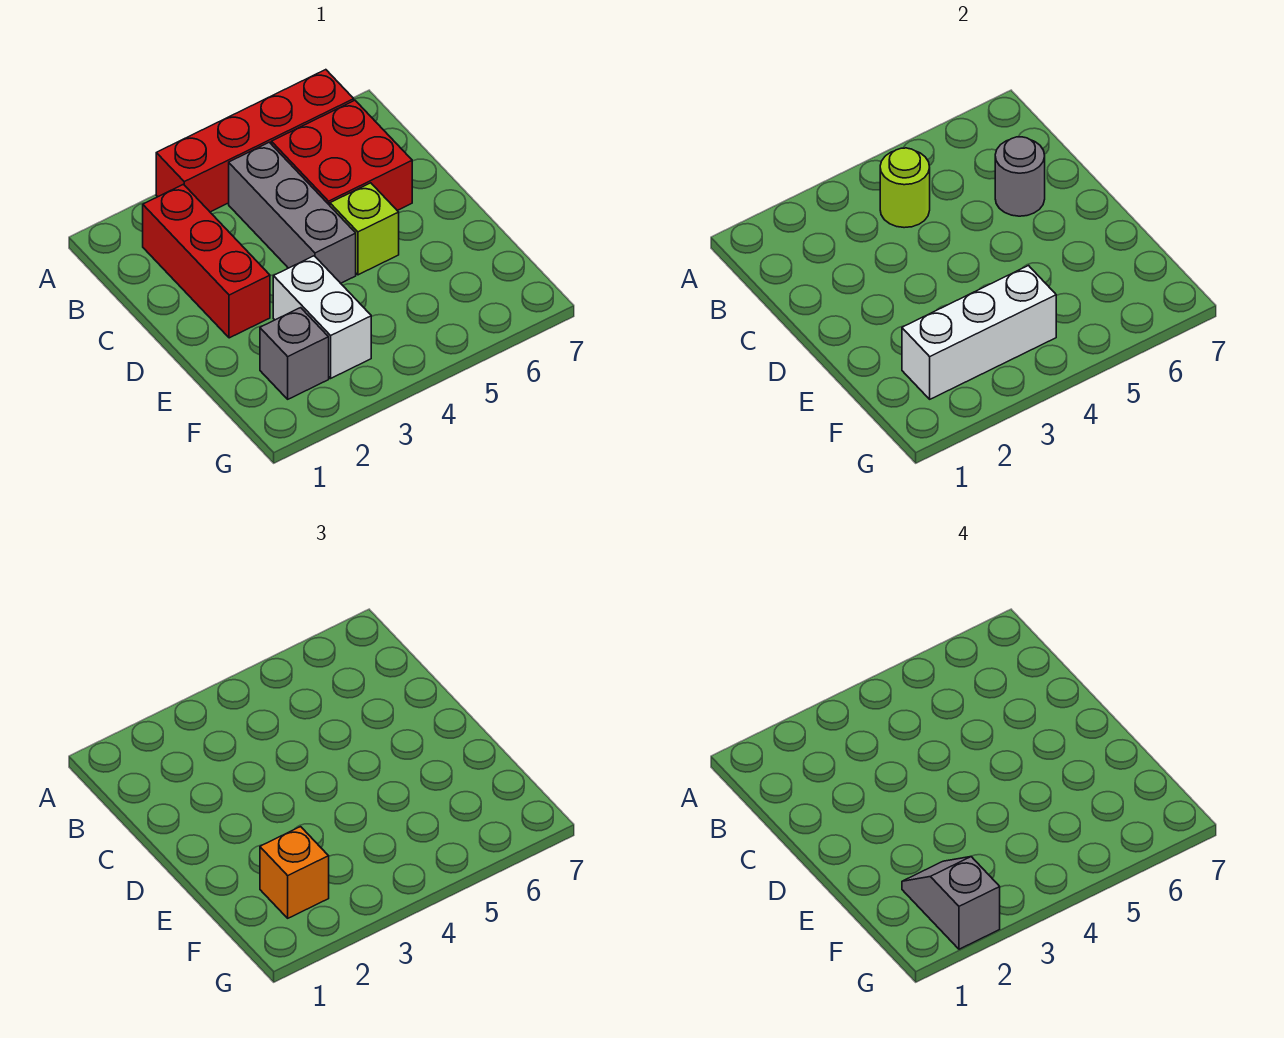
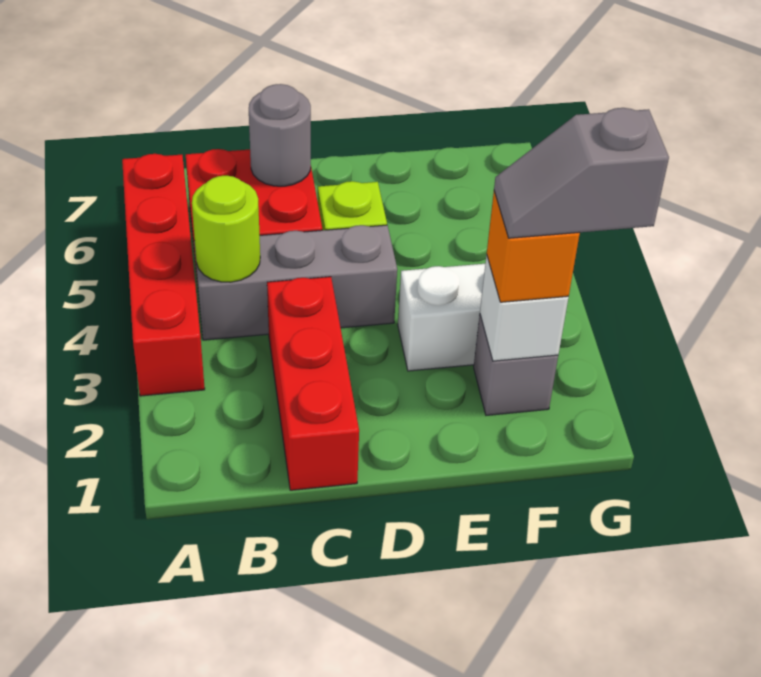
red brick B2:D2 level 1 -> red brick C1:C3 level 1
white brick F2:F4 level 2 -> white brick F2 level 2

